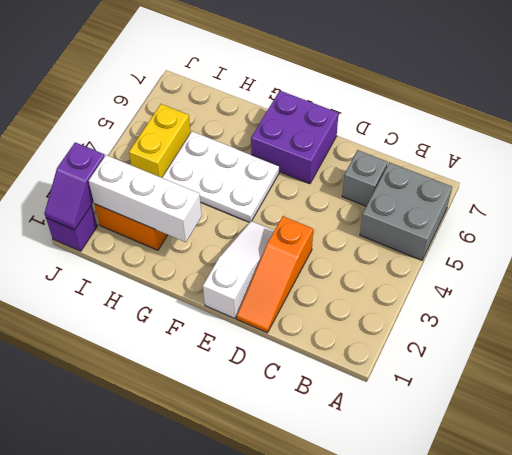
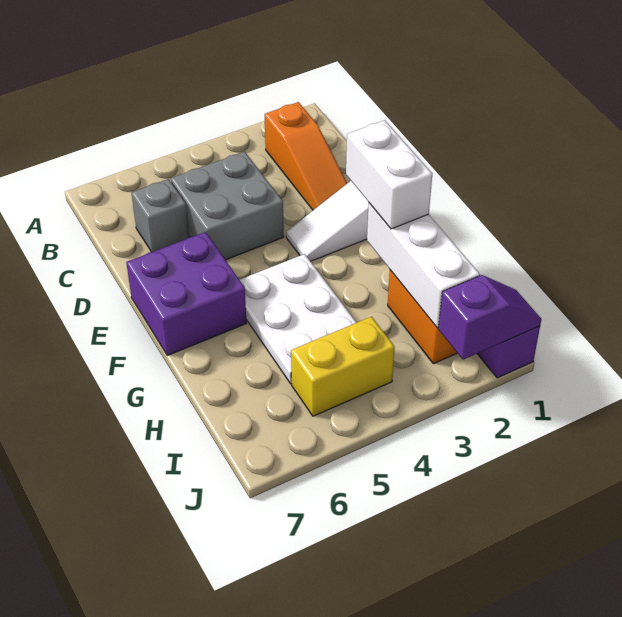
grey brick A5:B6 level 1 -> grey brick C4:D5 level 1
orange slope D1:D3 level 1 top 3 -> orange slope B2:D2 level 1 top B
none -> white brick F2:G2 level 3

